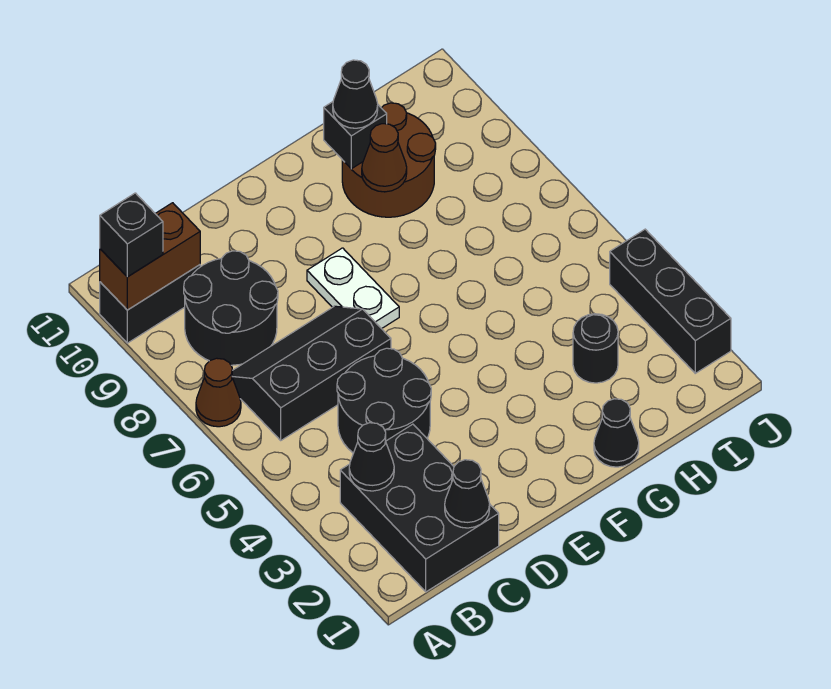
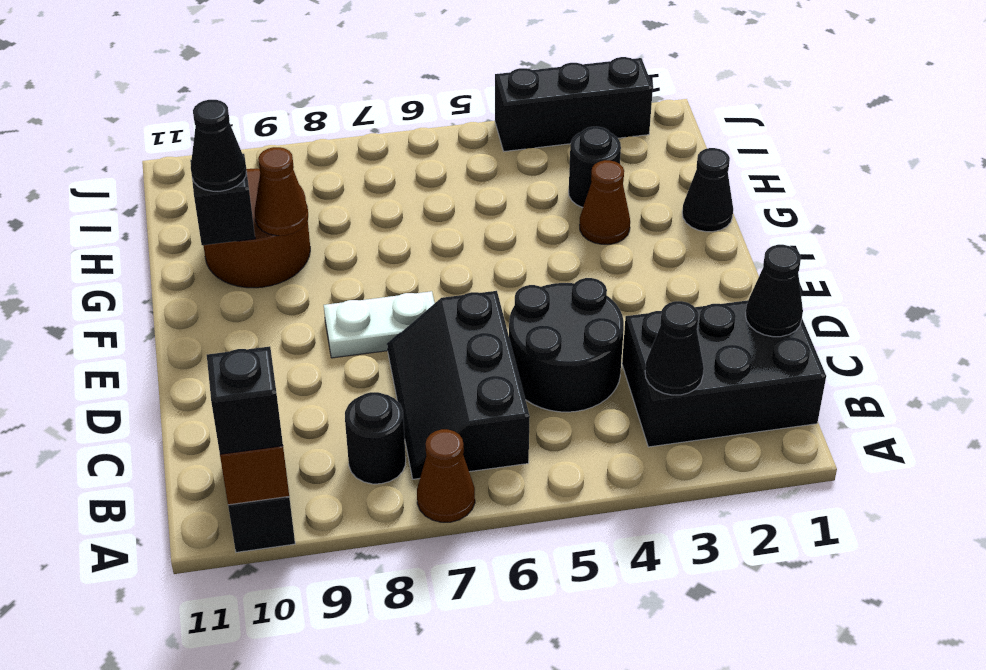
black round brick B8:C9 level 1 -> black round brick B8 level 1
none -> brown cone G3 level 1

